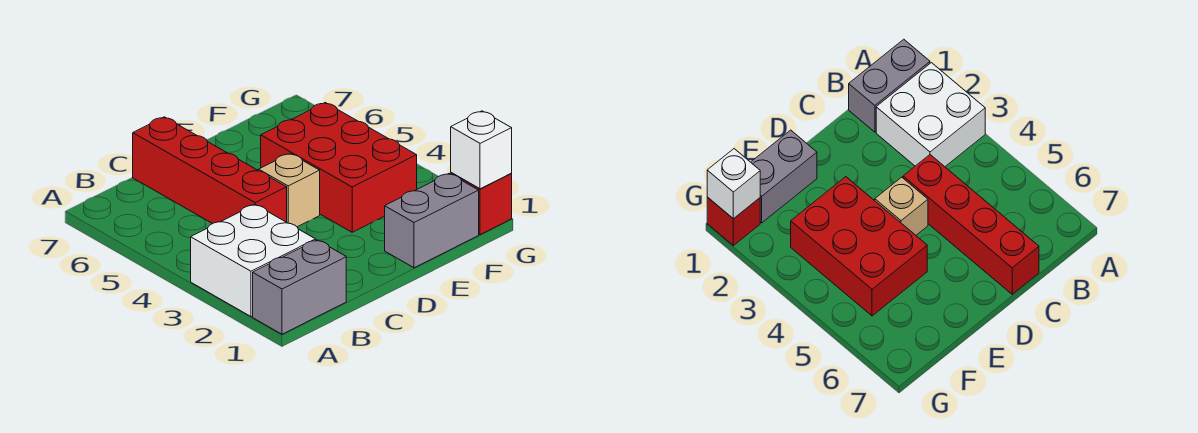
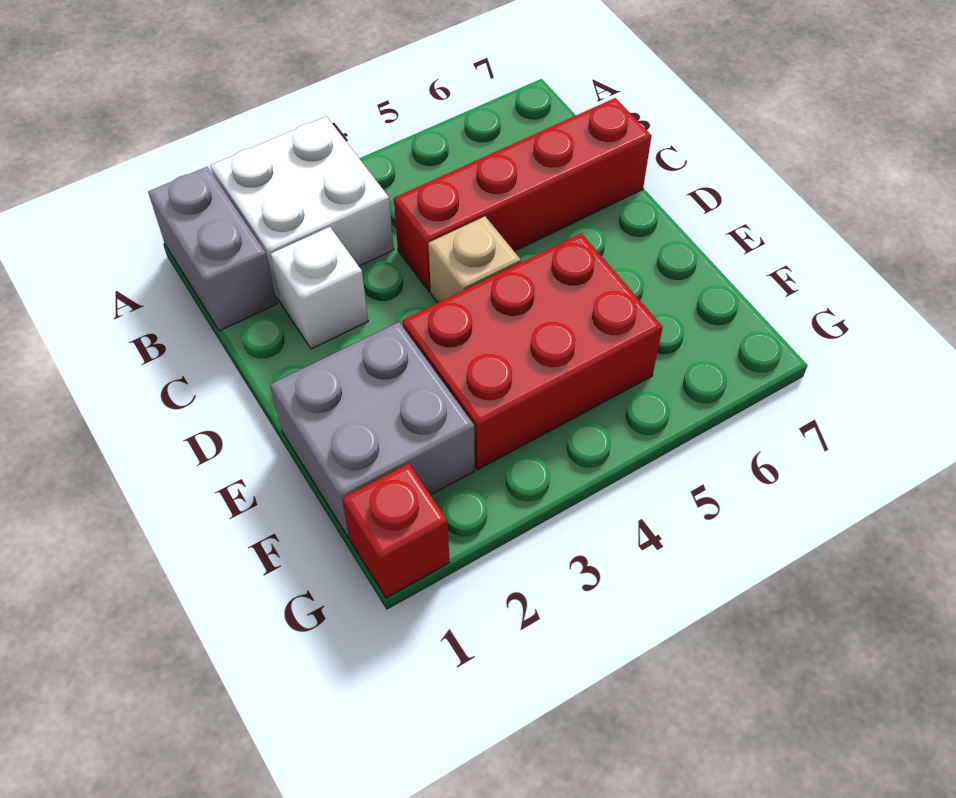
grey brick E1:F1 level 1 -> grey brick E1:F2 level 1
white brick G1 level 2 -> white brick C2 level 1

